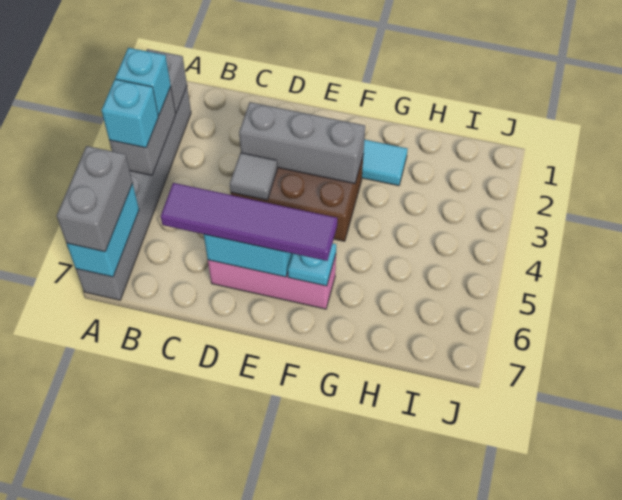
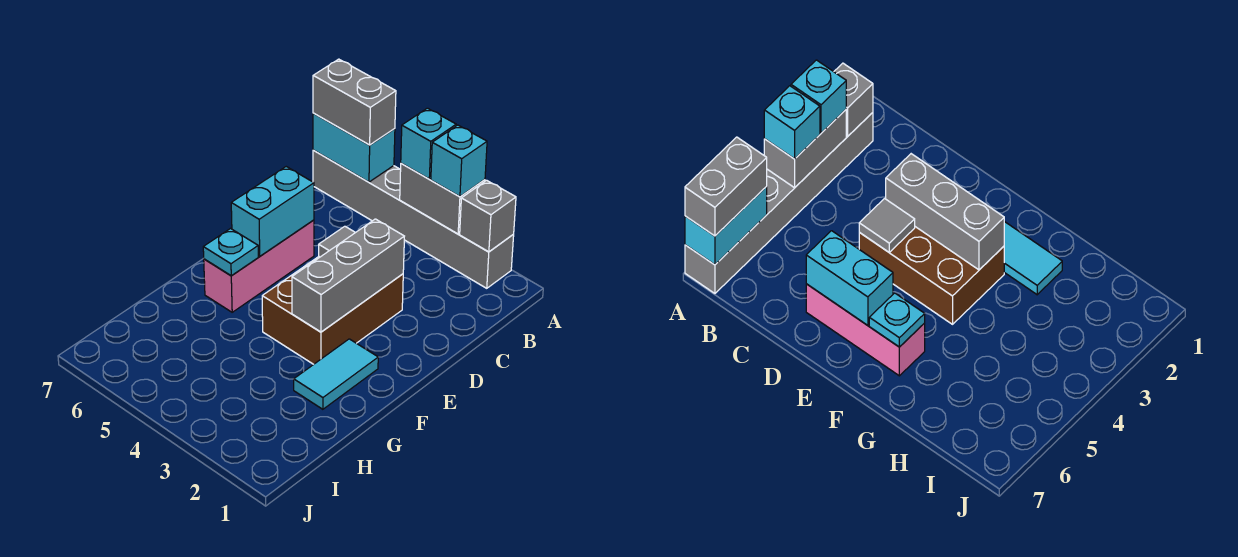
purple tile C6:F6 level 3 -> none

